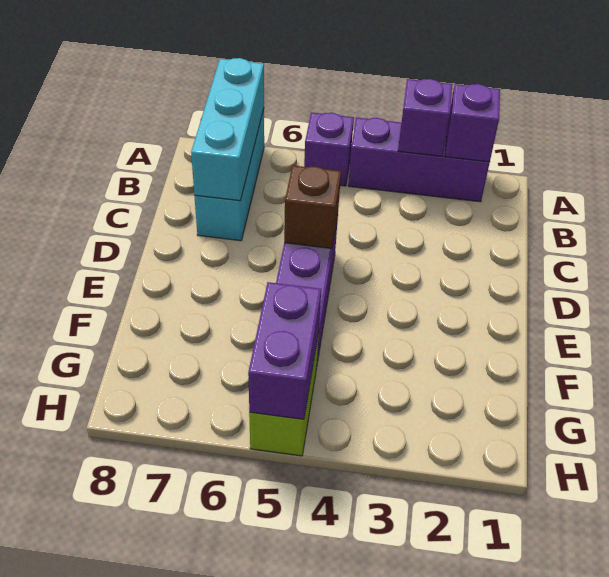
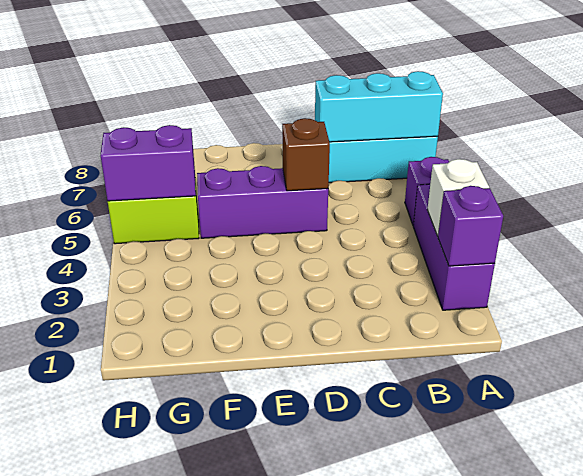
purple brick A3 level 2 -> white brick A3 level 2

